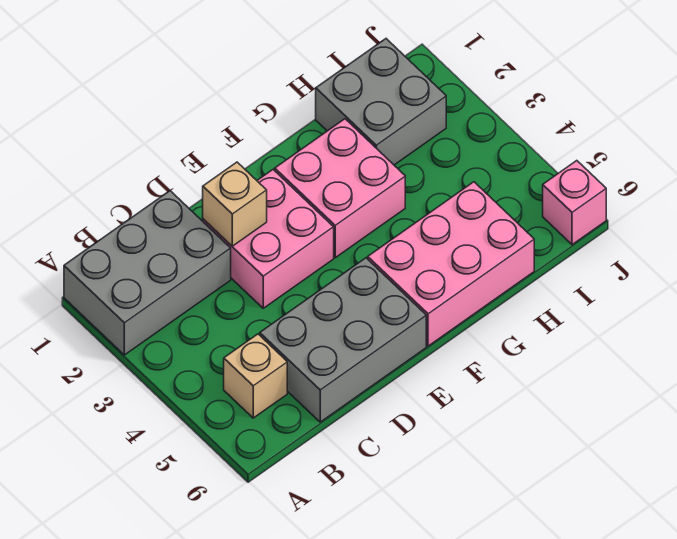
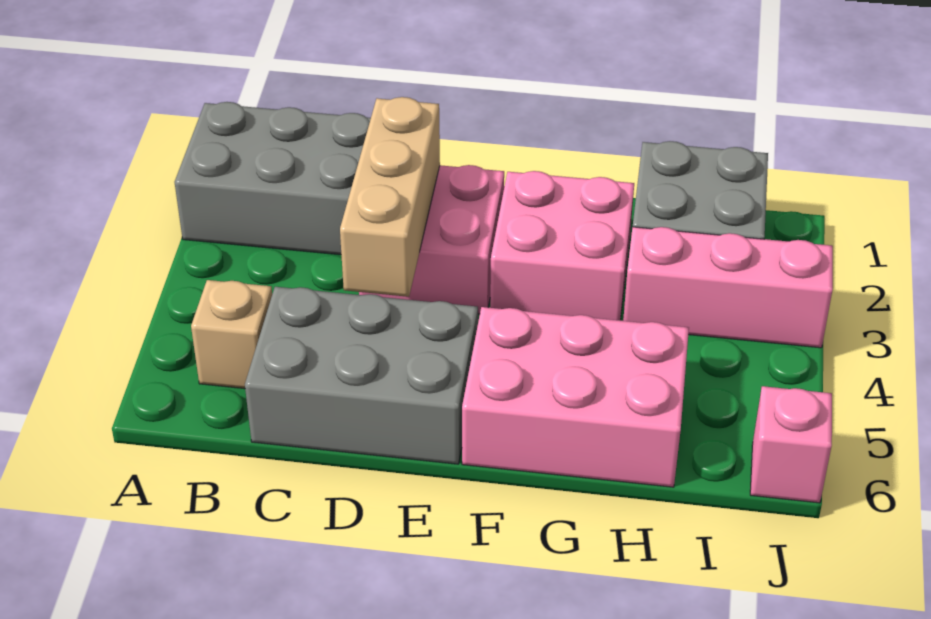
tan brick D2 level 2 -> tan brick D2:D4 level 2
none -> pink brick H3:J3 level 1

